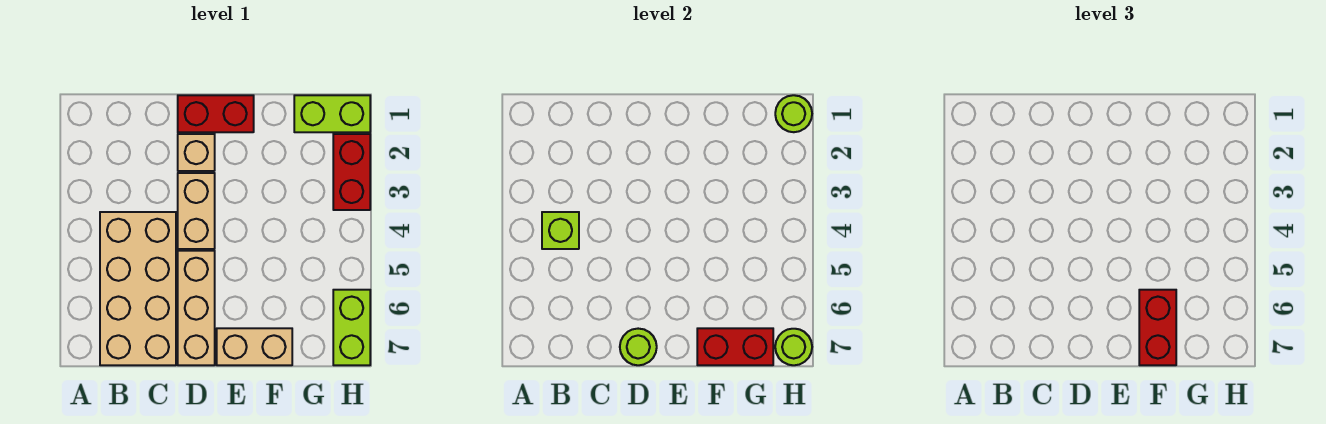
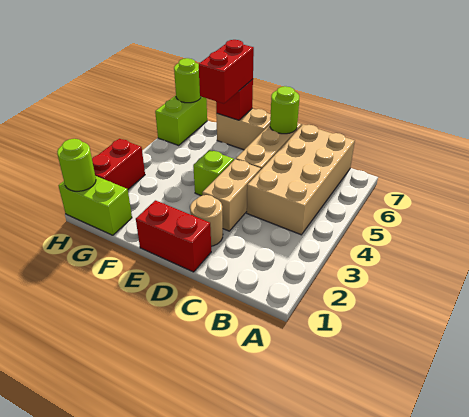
lime brick B4 level 2 -> lime brick E4 level 1
tan brick D2 level 1 -> tan round brick D2 level 1
red brick F7:G7 level 2 -> red brick F7 level 2

